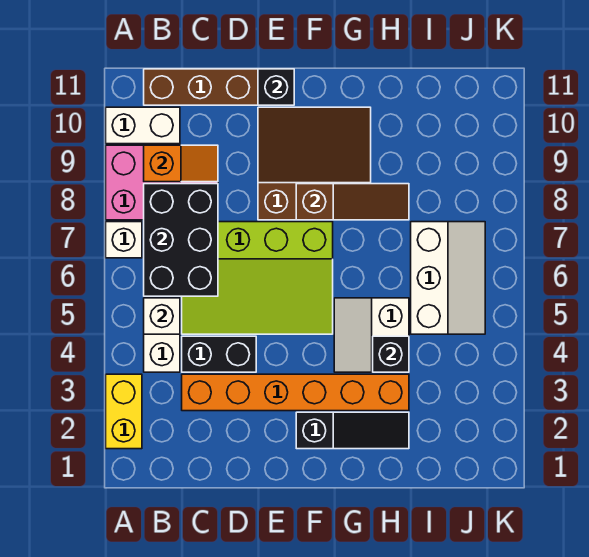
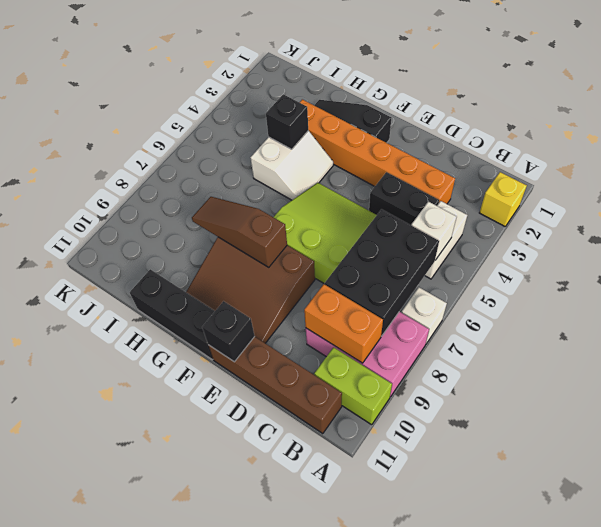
yellow brick A2:A3 level 1 -> yellow brick A2 level 1
white brick A10:B10 level 1 -> lime brick A10:B10 level 1
orange slope B9:C9 level 2 top B -> orange brick B9:C9 level 2
none -> black brick F11:H11 level 1
white slope I5:J7 level 1 top I -> none

